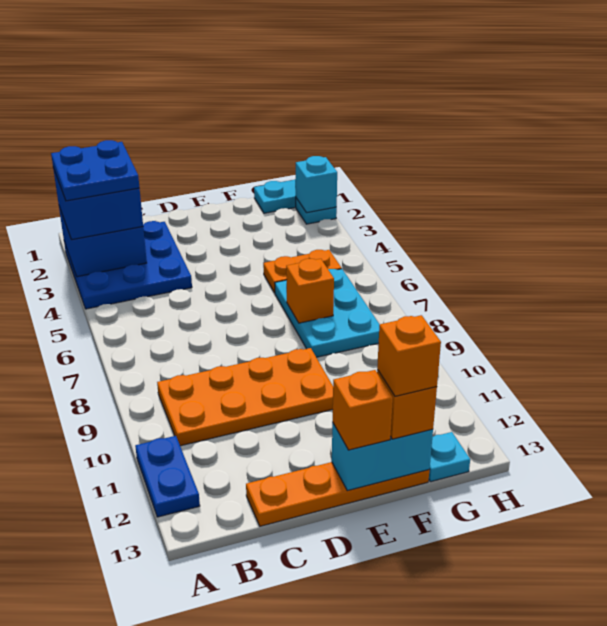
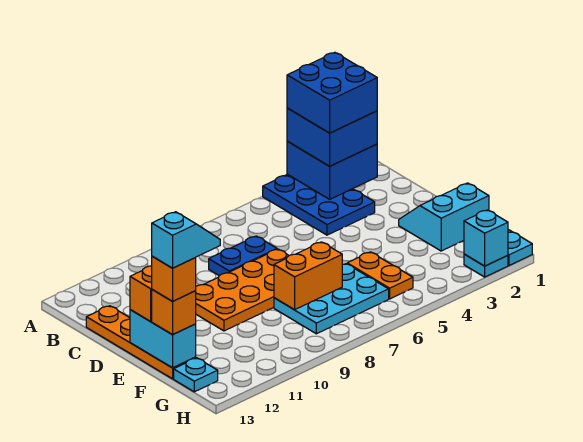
blue plate A2:C4 level 1 -> blue plate A3:C4 level 1
blue plate A2:B3 level 4 -> blue brick A2:B3 level 4
blue plate A11:A12 level 1 -> blue plate C7:C8 level 1
orange plate B9:E10 level 1 -> orange plate D7:E10 level 1
none -> cyan slope E1:F2 level 1 top F
orange brick F7 level 2 -> orange brick F7:F8 level 2
none -> cyan slope F12:F13 level 5 top 13

